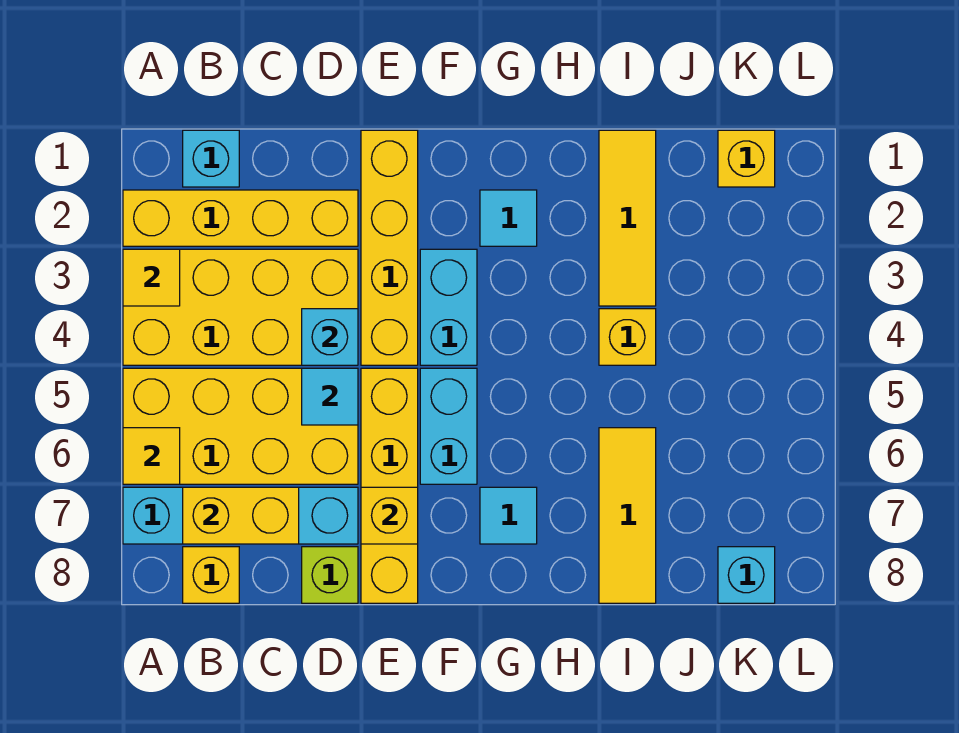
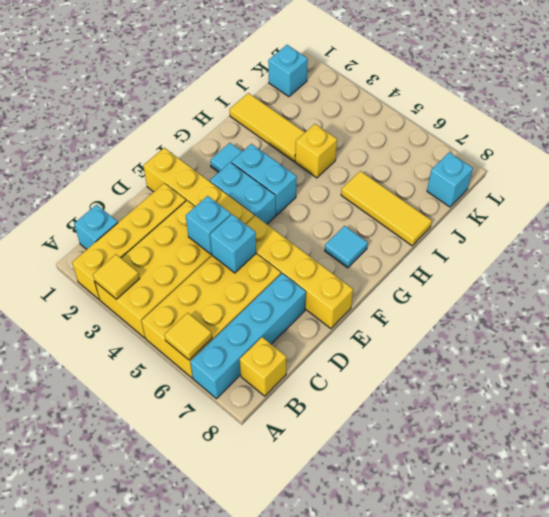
yellow brick B7:C7 level 2 -> none
cyan tile D5 level 2 -> cyan brick D5 level 2
lime brick D8 level 1 -> none
yellow brick E7 level 2 -> none
cyan brick F5:F6 level 1 -> cyan brick G3:G4 level 1
yellow brick K1 level 1 -> cyan brick K1 level 1

